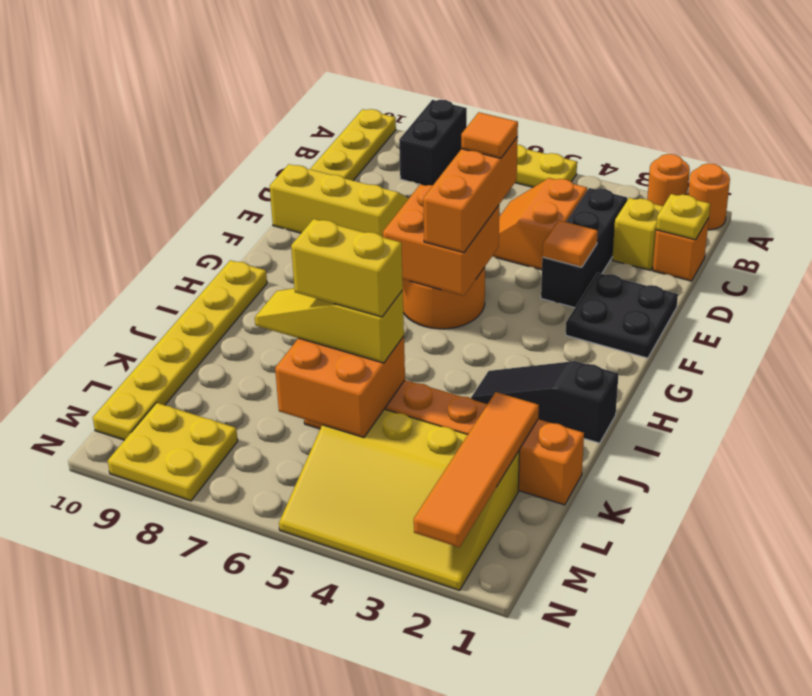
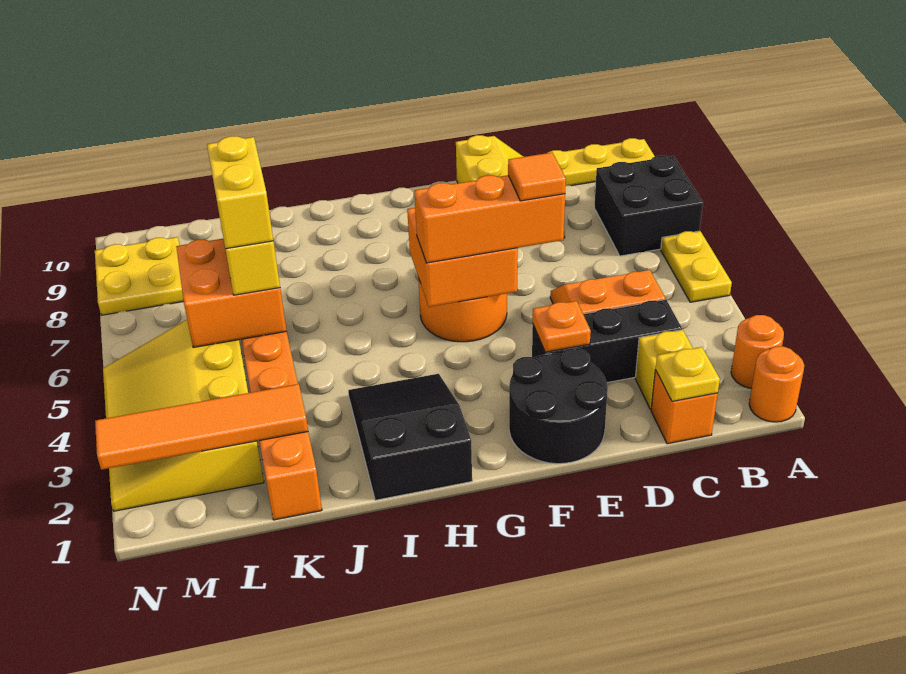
black brick A8:B8 level 1 -> black brick A7:B8 level 1
black plate E1:F2 level 1 -> black round brick E1:F2 level 1
orange tile E3 level 2 -> orange plate E3 level 2
yellow plate H10:M10 level 1 -> none
black slope I1:I3 level 1 top 1 -> black slope H1:I3 level 1 top 1

